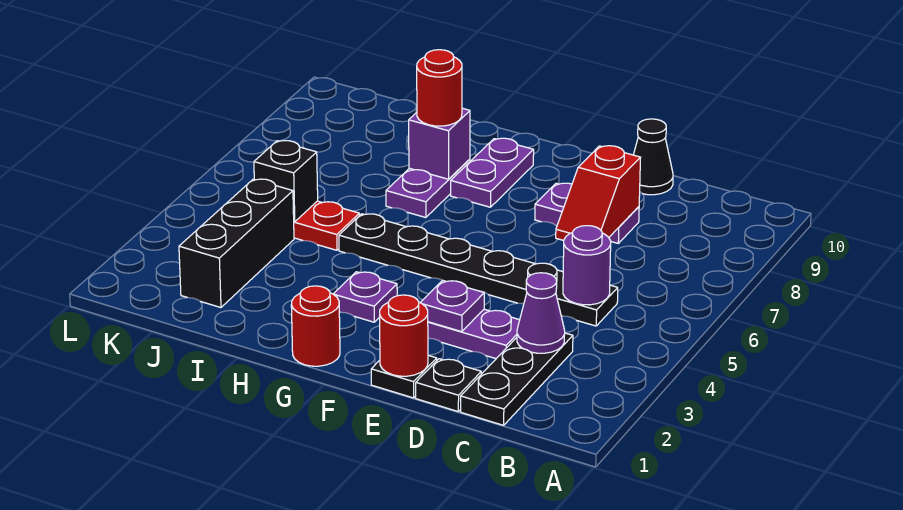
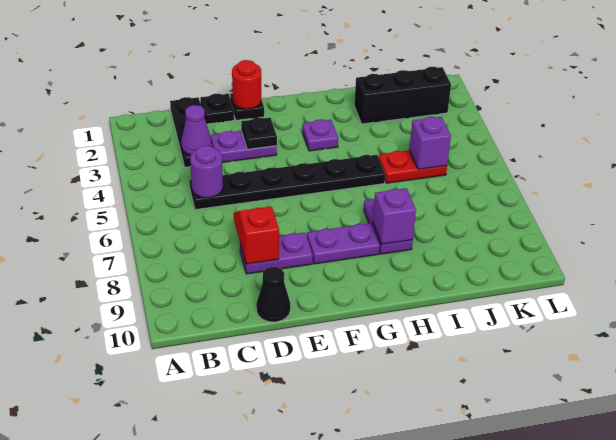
purple plate E3 level 2 -> black plate E3 level 2
red round brick G1 level 1 -> none
purple plate G8:G9 level 1 -> purple plate F8:G8 level 1
red round brick H8 level 3 -> none
black brick J2:J4 level 1 -> black brick I2:K2 level 1
black brick J5 level 2 -> purple brick J5 level 2

